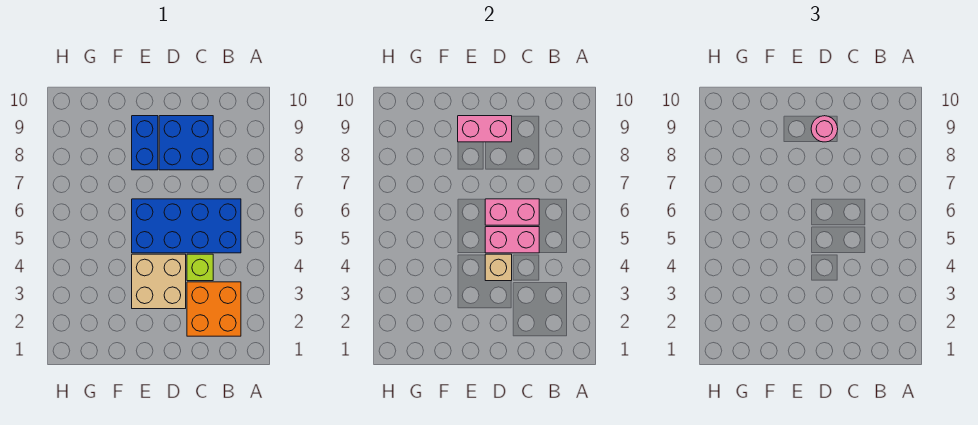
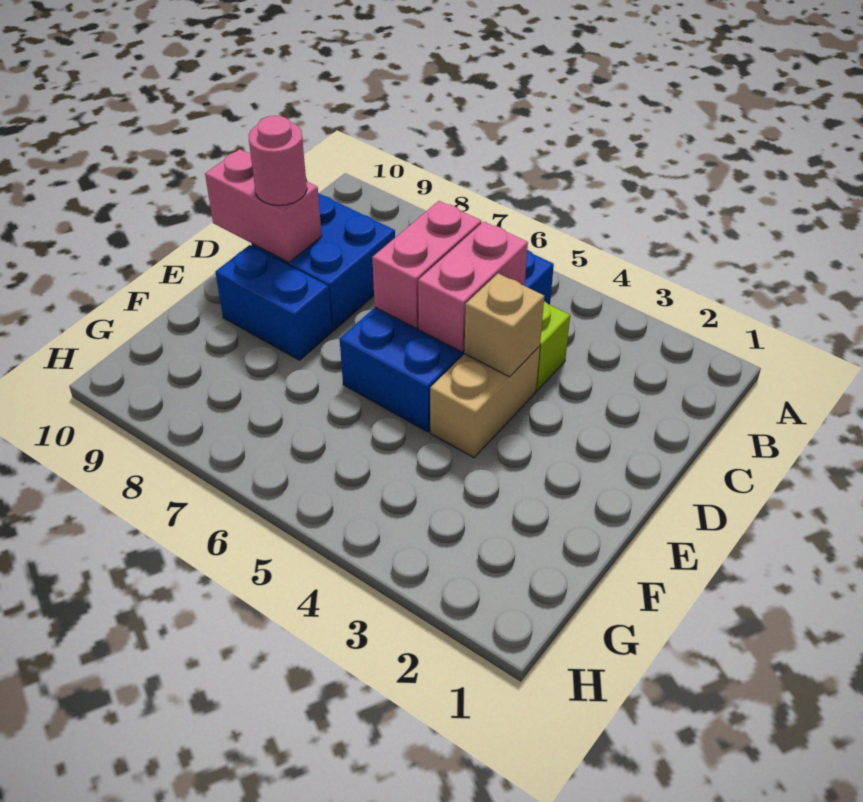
orange brick B2:C3 level 1 -> none
tan brick D3:E4 level 1 -> tan brick D4:E4 level 1
pink brick D9:E9 level 2 -> pink brick D9:D10 level 2

